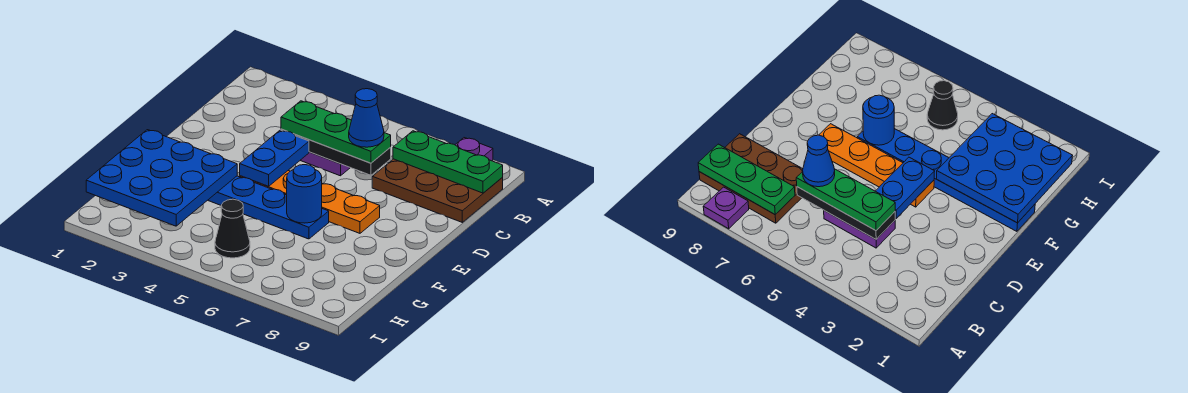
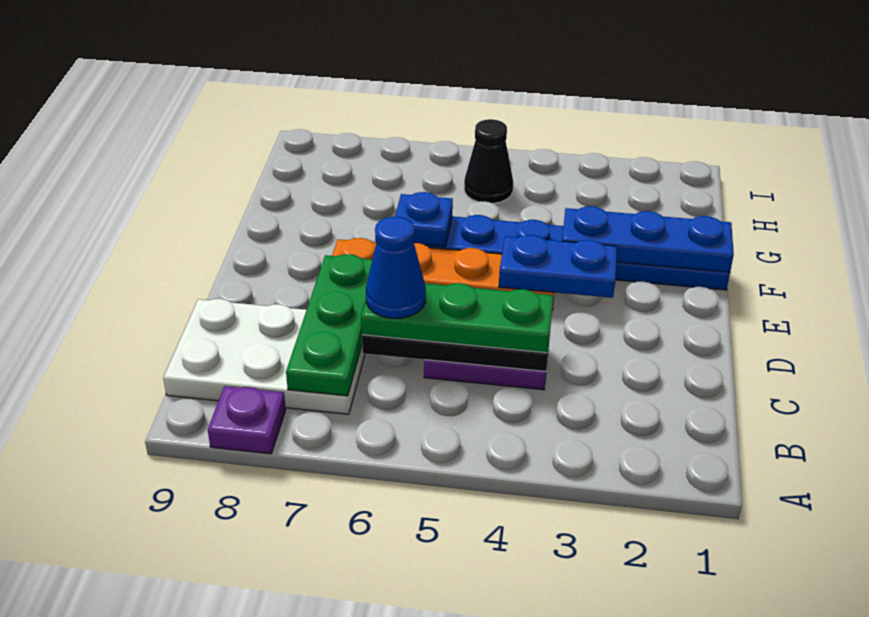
brown plate B7:C9 level 1 -> white plate B7:C9 level 1
green plate B7:B9 level 2 -> green plate B7:D7 level 2
blue plate D4:E4 level 2 -> blue plate E3:E4 level 2
blue plate F1:H3 level 2 -> blue plate F1:F3 level 2
blue round brick F6 level 2 -> blue plate F6 level 2

